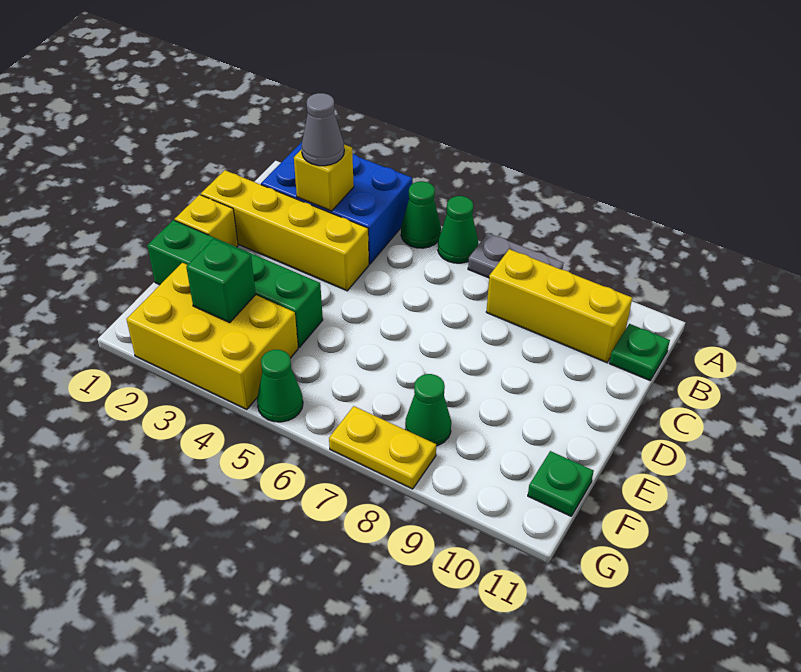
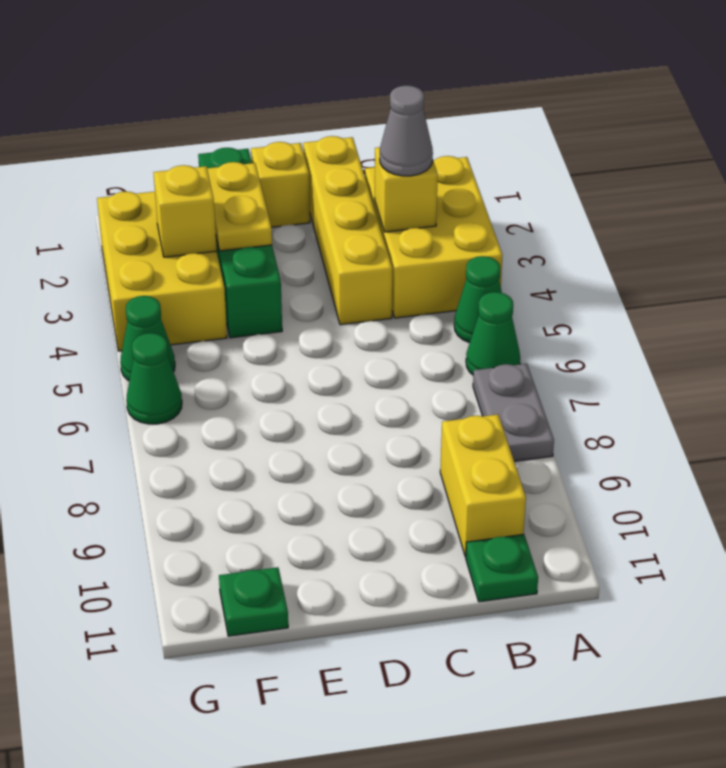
blue brick A2:B4 level 1 -> yellow brick A2:B4 level 1
yellow brick B8:B10 level 1 -> yellow brick B9:B10 level 1
green brick F3 level 2 -> yellow brick F3 level 2
green cone F8 level 1 -> green cone G6 level 1
yellow plate G7:G8 level 1 -> yellow plate E2:E3 level 2

